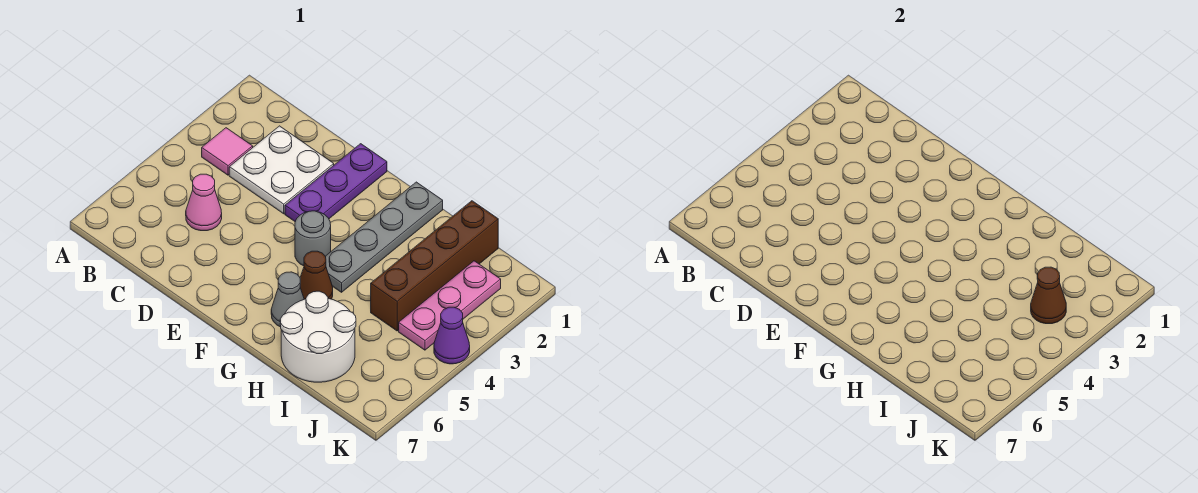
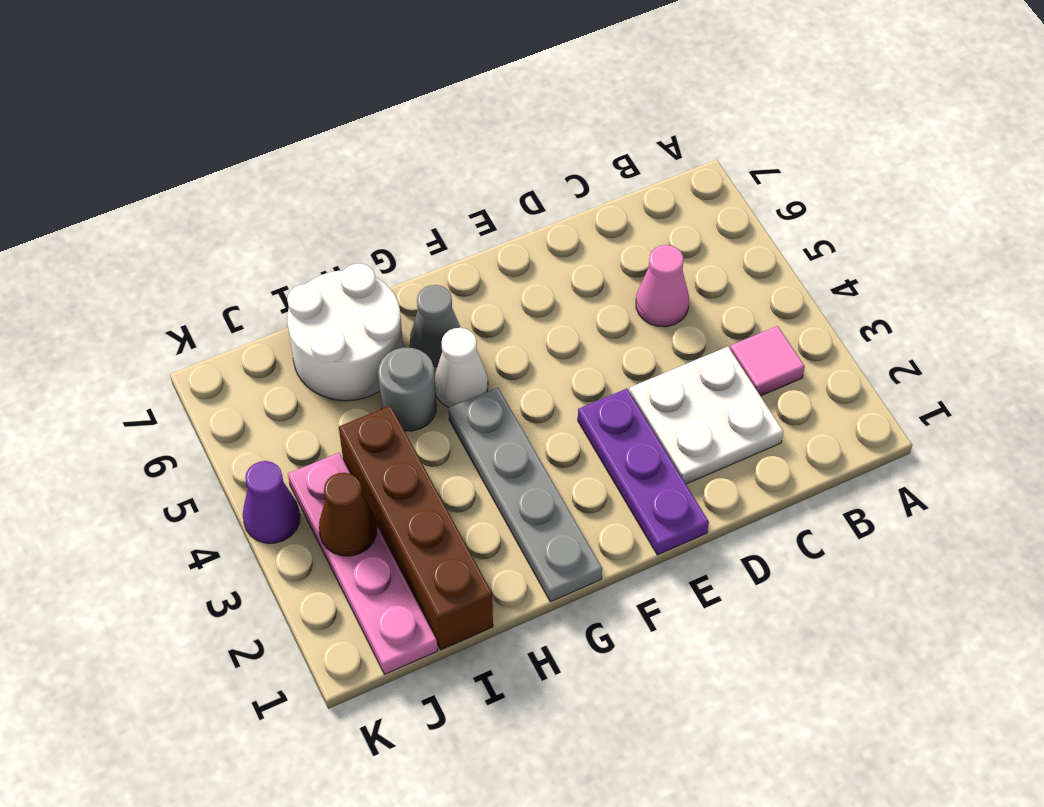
grey round brick F4 level 1 -> grey round brick H5 level 1
brown cone G5 level 1 -> white cone G5 level 1
pink plate J2:J4 level 1 -> pink plate J1:J4 level 1

